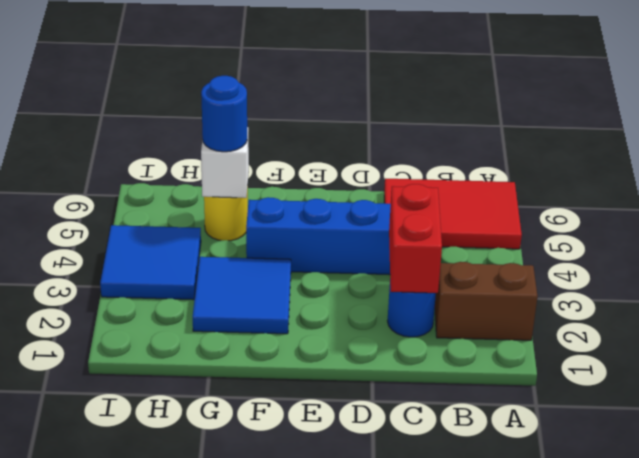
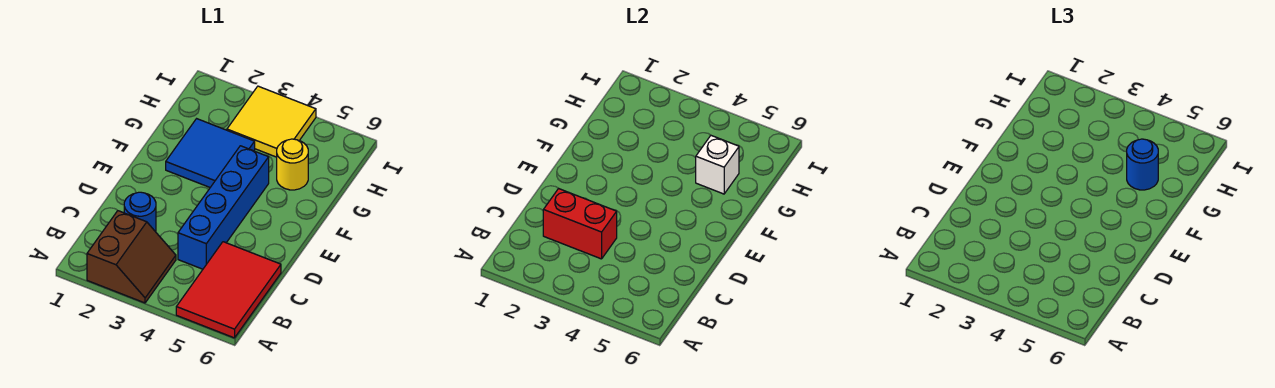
blue tile H3:I4 level 1 -> yellow tile H3:I4 level 1

